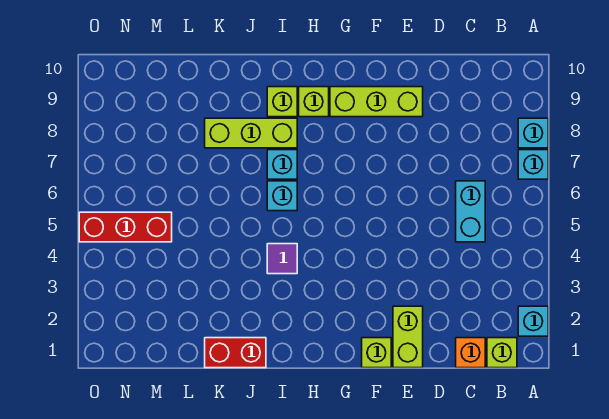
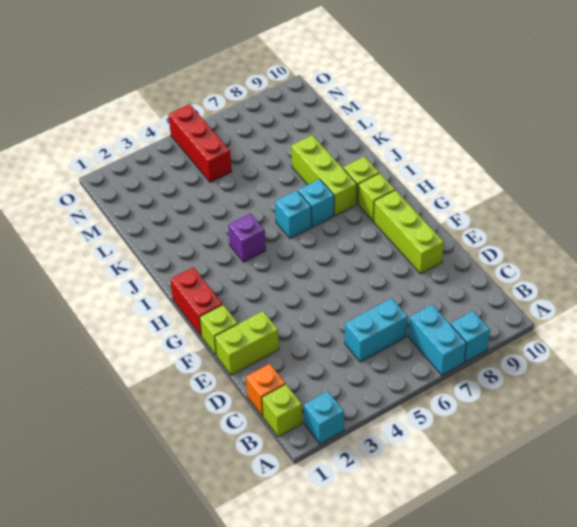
cyan brick A7 level 1 -> cyan brick A7:B7 level 1
purple tile I4 level 1 -> purple brick I4 level 1
red brick J1:K1 level 1 -> red brick G1:H1 level 1

